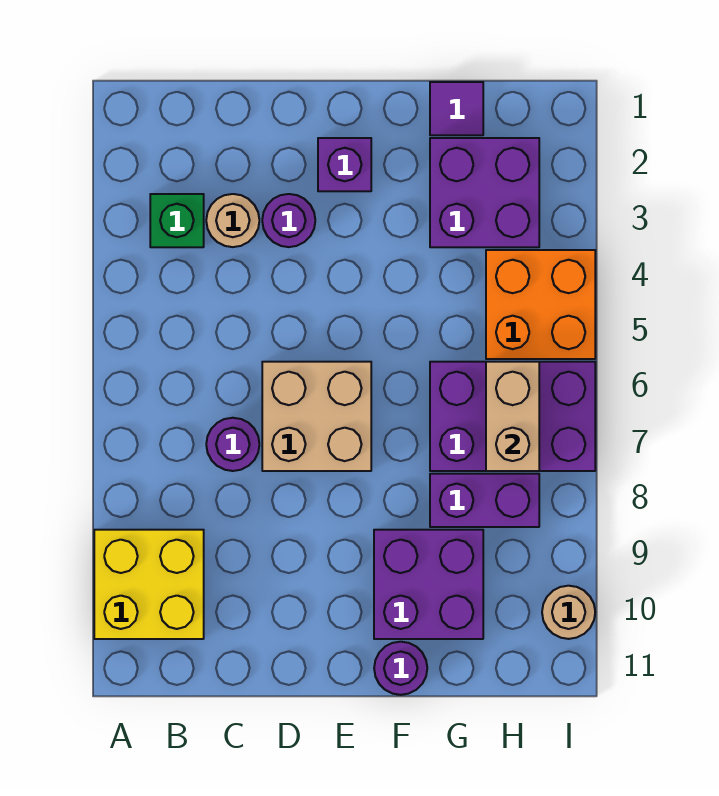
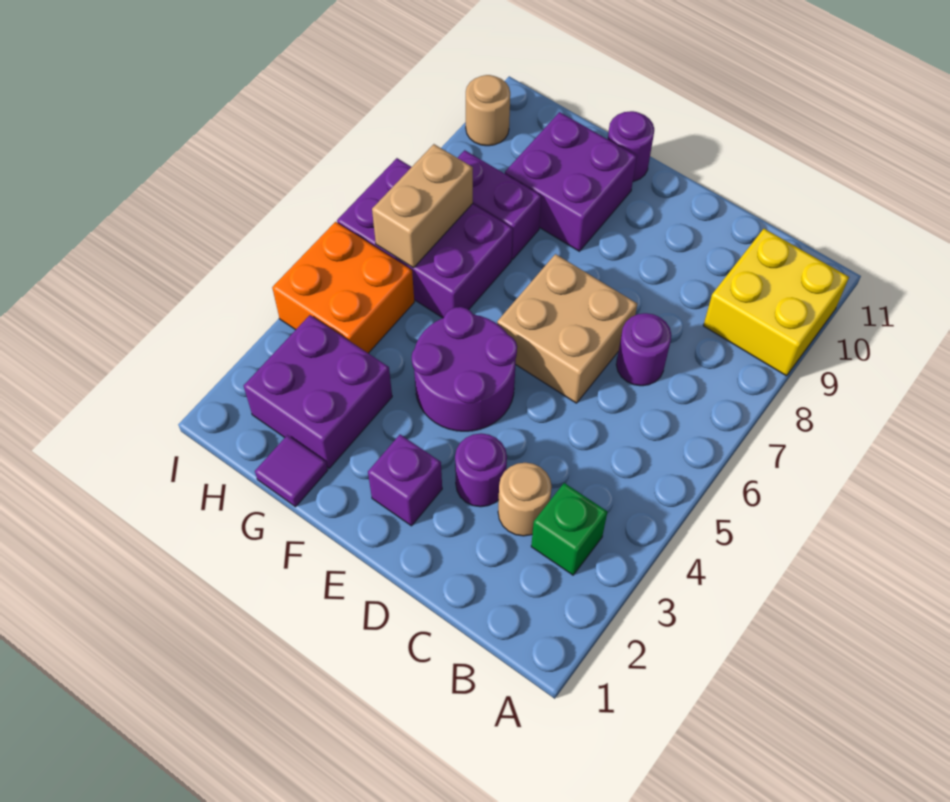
none -> purple round brick E4:F5 level 1

